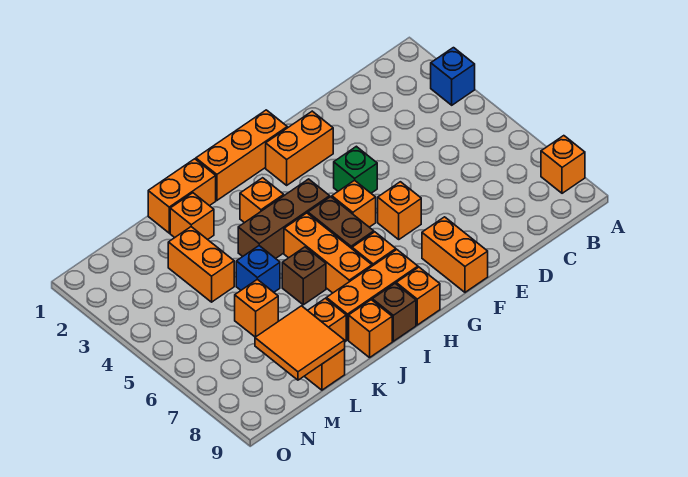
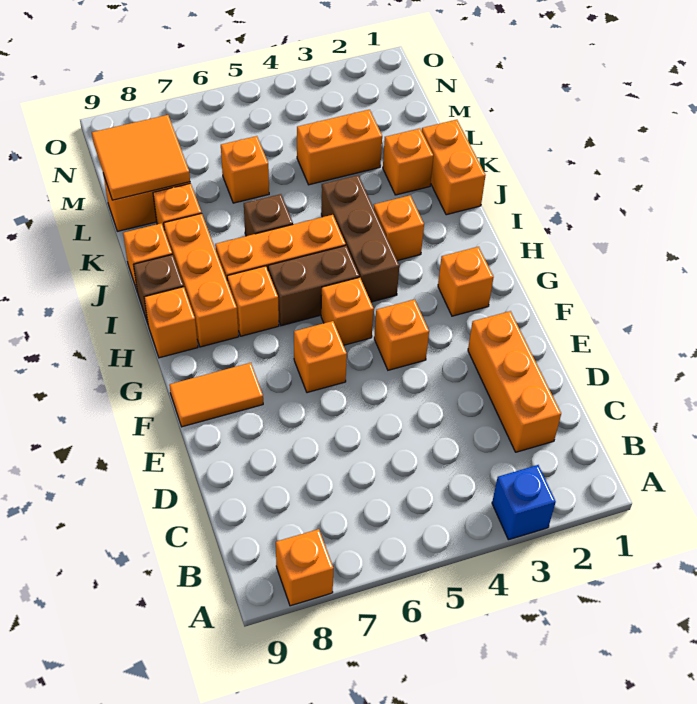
orange brick F2:G2 level 1 -> orange brick G2 level 1
green brick F4 level 1 -> orange brick F4 level 1
orange brick F8:F9 level 1 -> orange tile F8:F9 level 1
orange brick G1:I1 level 1 -> orange brick C2:E2 level 1
blue brick K5 level 1 -> none

